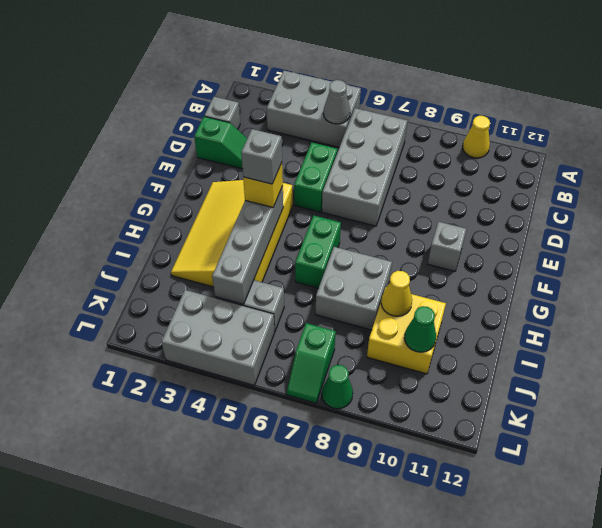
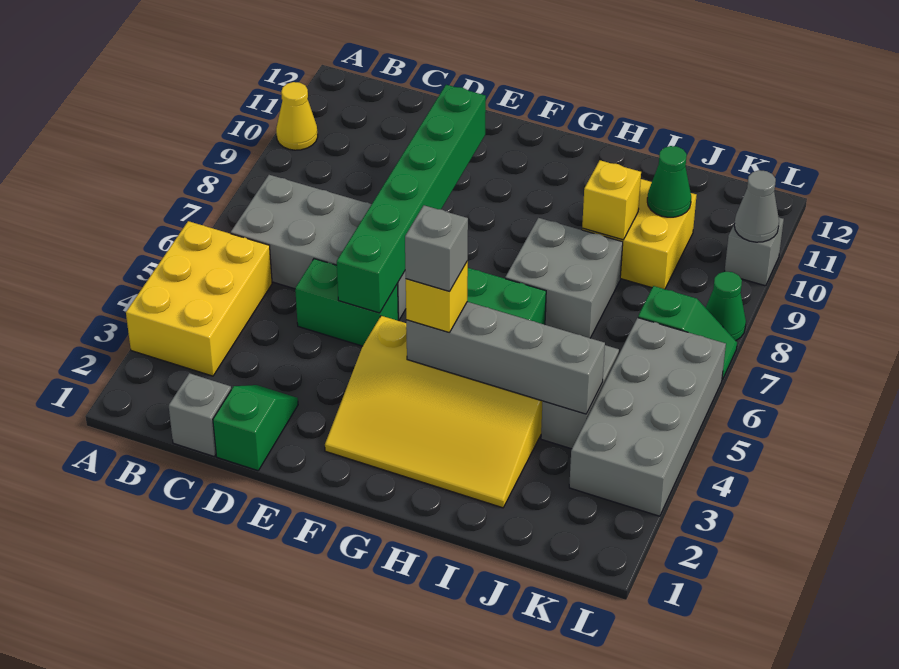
grey brick A3:B5 level 1 -> yellow brick A3:B5 level 1
grey cone B5 level 2 -> grey cone L10 level 2
none -> green brick E5:E10 level 2
grey brick F10 level 1 -> grey brick L10 level 1
yellow cone I9 level 2 -> yellow brick I9 level 2
grey brick K3:L5 level 1 -> grey brick K3:L6 level 1

